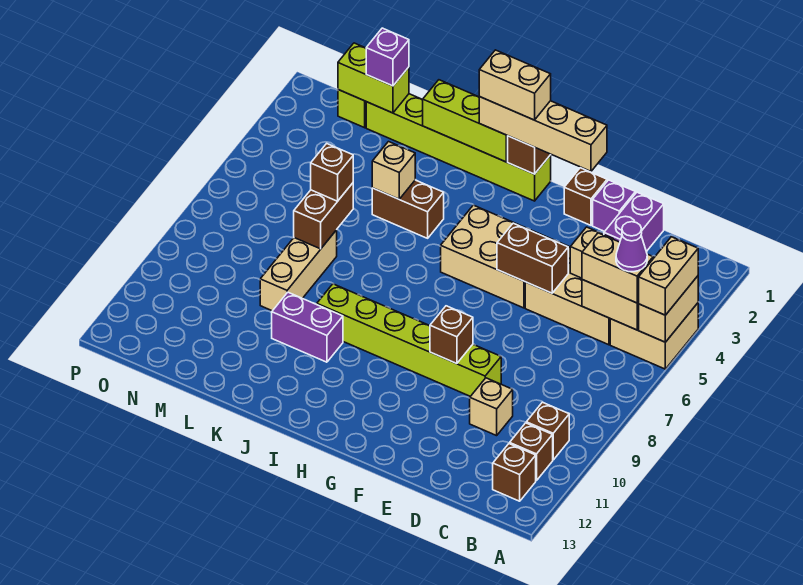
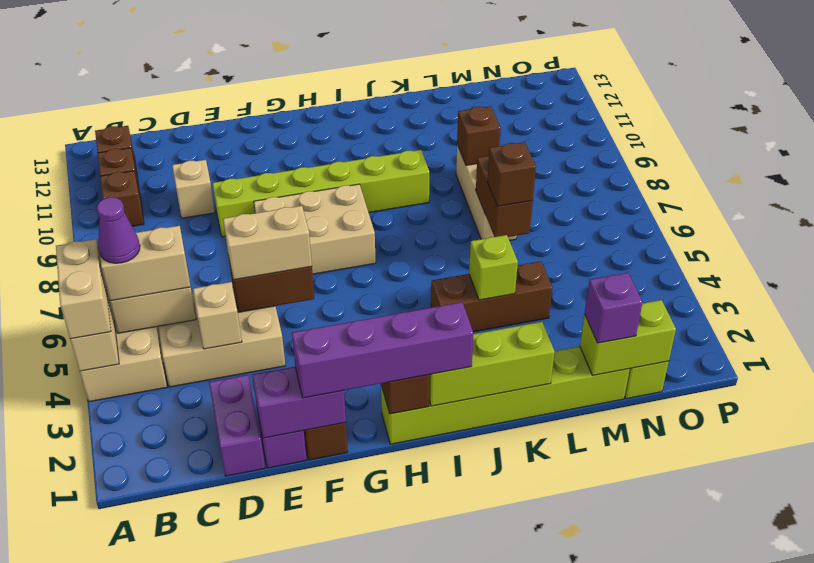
tan brick F1:I1 level 3 -> purple brick F1:I1 level 3
tan brick F4:H5 level 1 -> tan brick F7:H8 level 1
brown brick F9 level 2 -> brown brick L9 level 2
tan brick H1:I1 level 4 -> tan brick E5:F5 level 3
brown brick J4:K4 level 1 -> brown brick J4:L4 level 1
purple brick J10:K10 level 1 -> purple brick E1:F1 level 2
tan brick K4 level 2 -> lime brick K4 level 2

